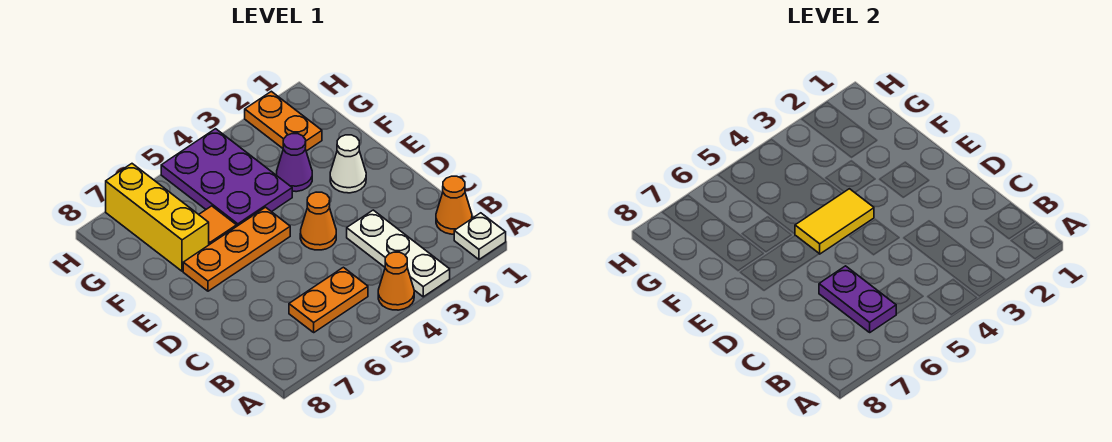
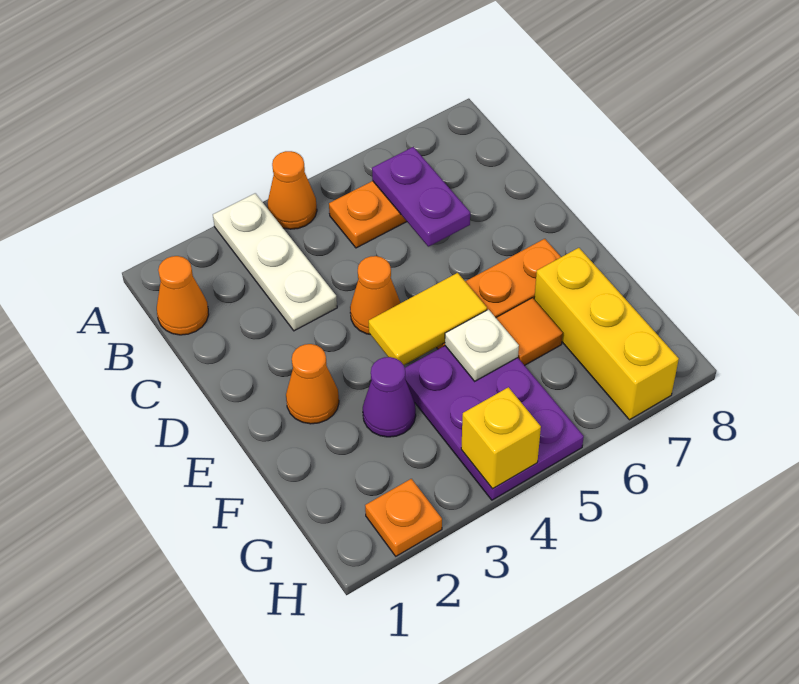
white plate A1 level 1 -> white plate F5 level 2
white cone E2 level 1 -> orange cone E2 level 1
orange plate G2:H2 level 1 -> orange plate H2 level 1
none -> yellow brick H4 level 2

